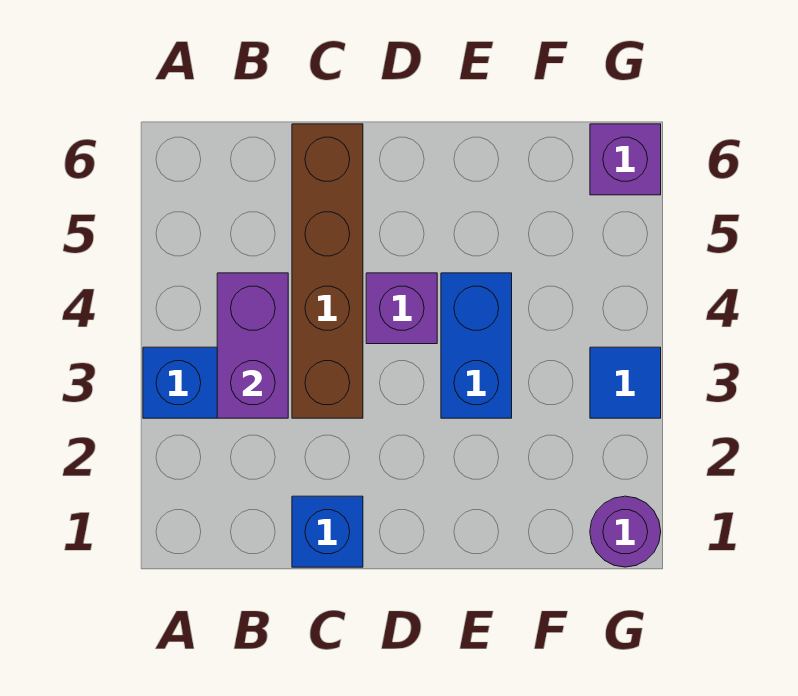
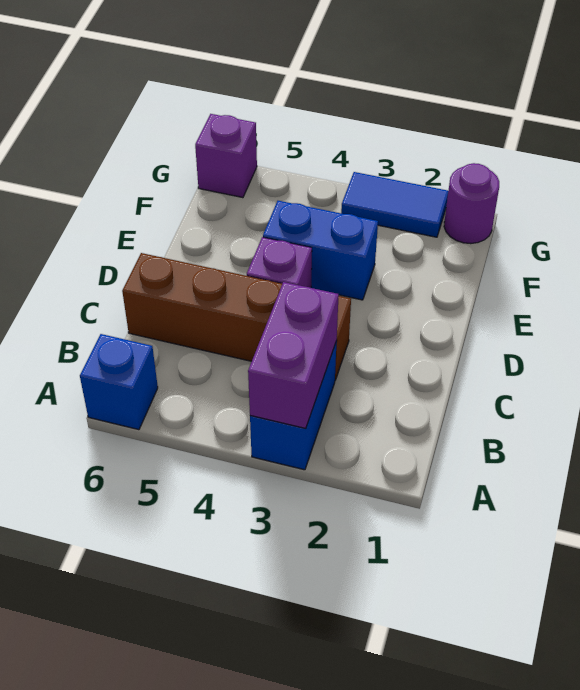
purple brick B3:B4 level 2 -> purple brick A3:B3 level 2
blue brick C1 level 1 -> blue brick A6 level 1
blue tile G3 level 1 -> blue tile G2:G3 level 1

